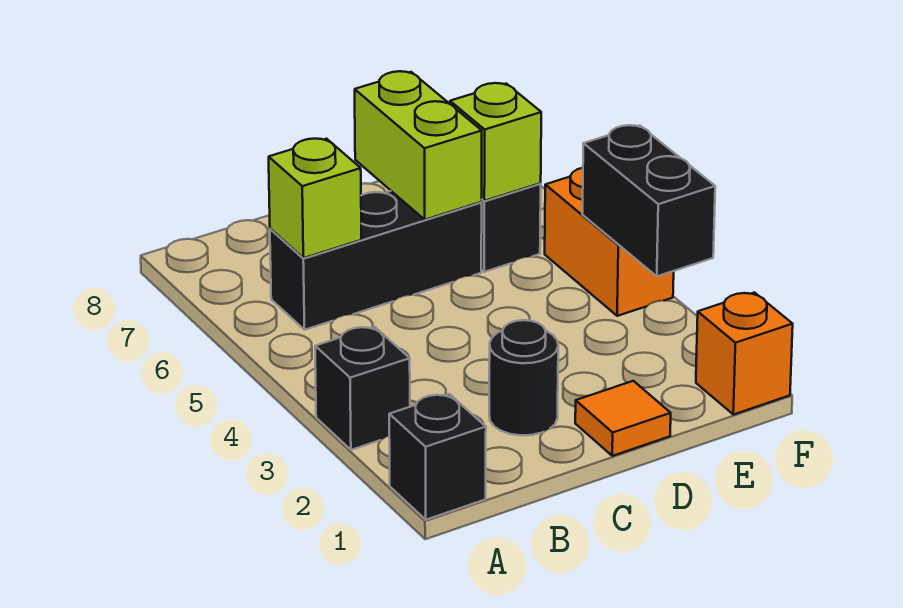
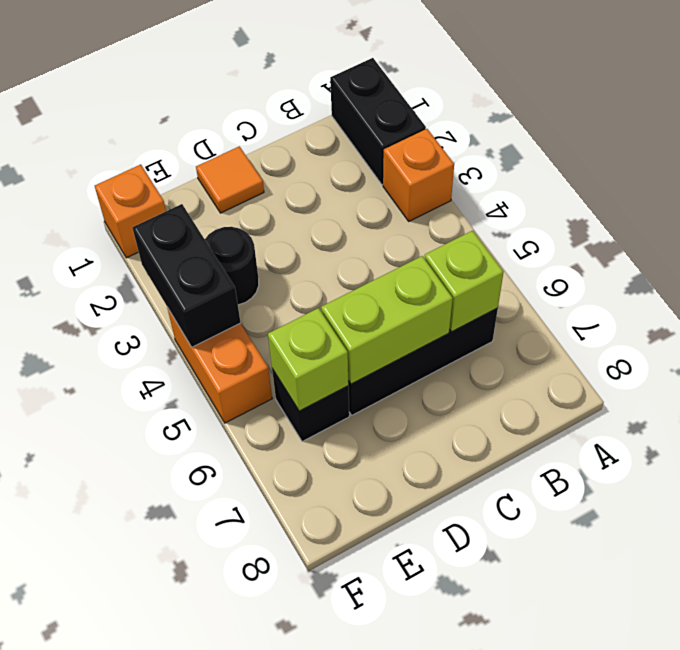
black brick A1 level 1 -> black brick A1:A2 level 1
black brick A3 level 1 -> orange brick A3 level 1
black round brick C2 level 1 -> black round brick E3 level 1
lime brick D6:D7 level 2 -> lime brick C6:D6 level 2

